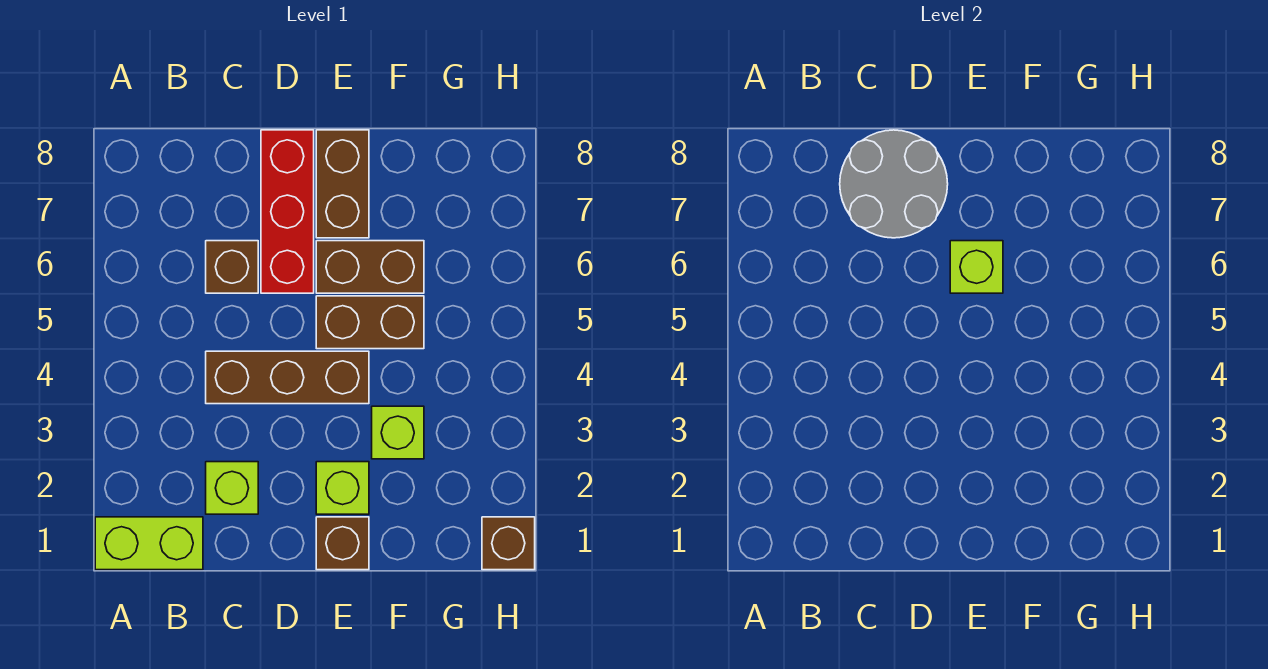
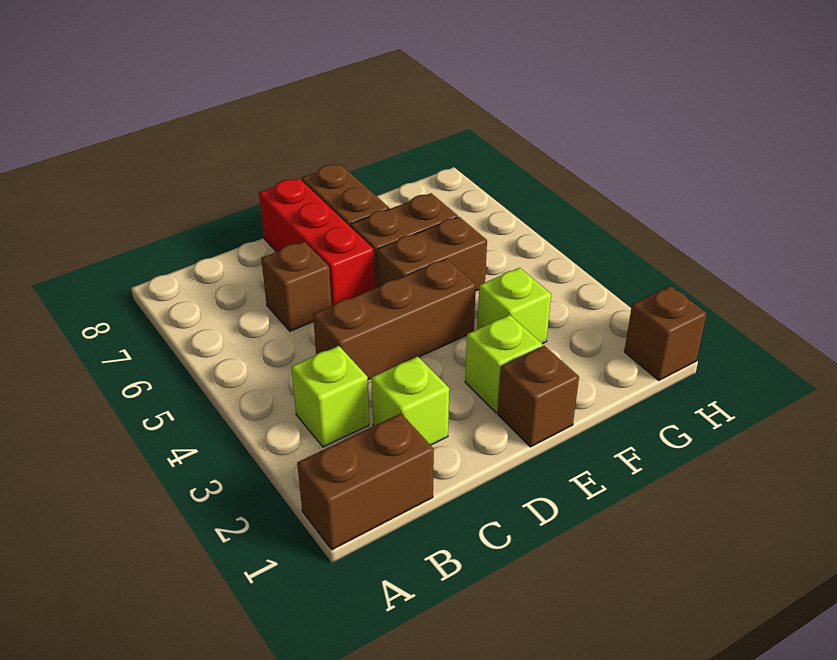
lime brick A1:B1 level 1 -> brown brick A1:B1 level 1
grey round brick C7:D8 level 2 -> none
lime brick E6 level 2 -> lime brick B3 level 1

